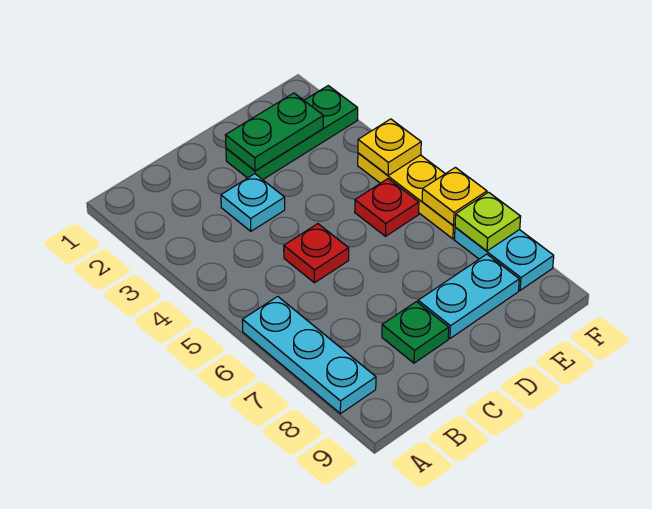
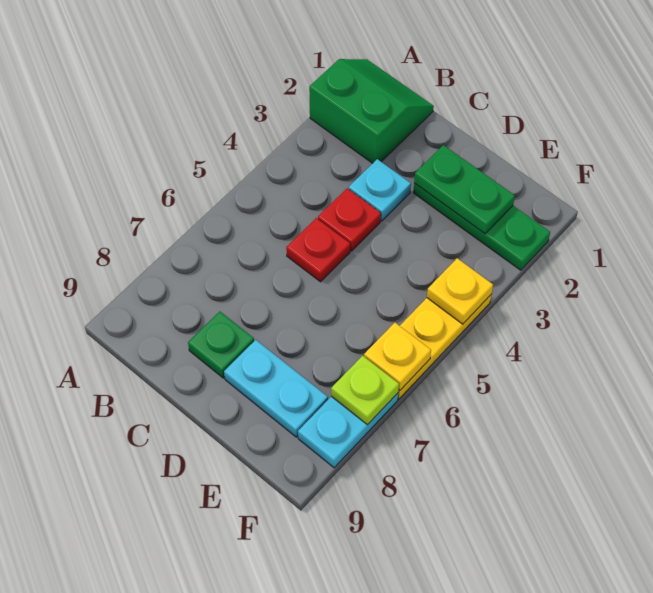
none -> green slope A1:B2 level 1 top 2
cyan plate A6:A8 level 1 -> none
red plate E5 level 1 -> red plate C4 level 1

